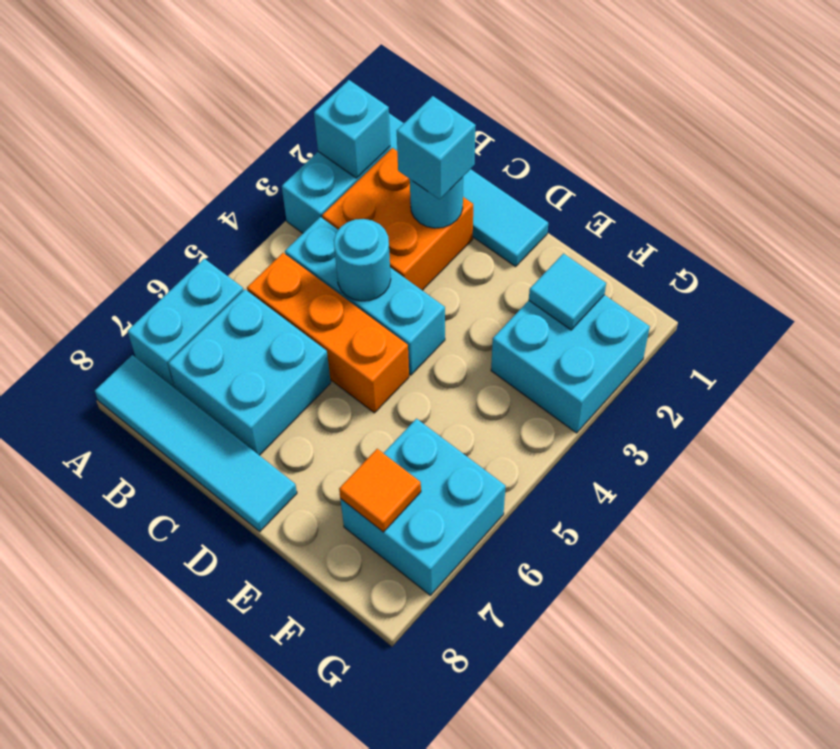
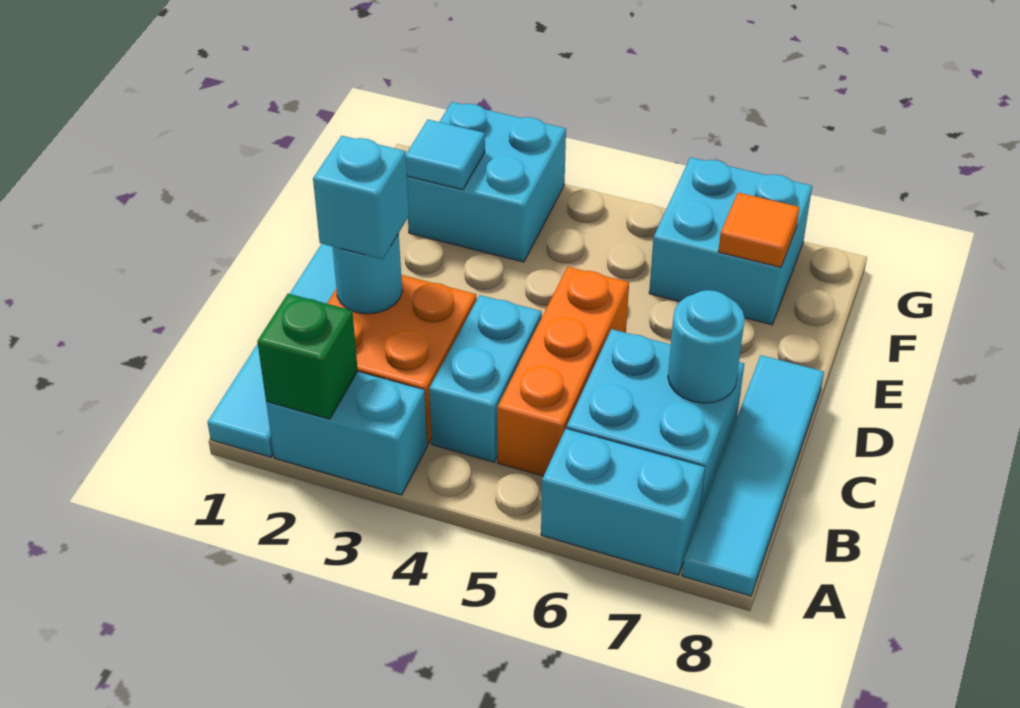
cyan brick A2 level 2 -> green brick A2 level 2
cyan brick B4:D4 level 1 -> cyan brick B4:C4 level 1
cyan round brick C4 level 2 -> cyan round brick C7 level 2

